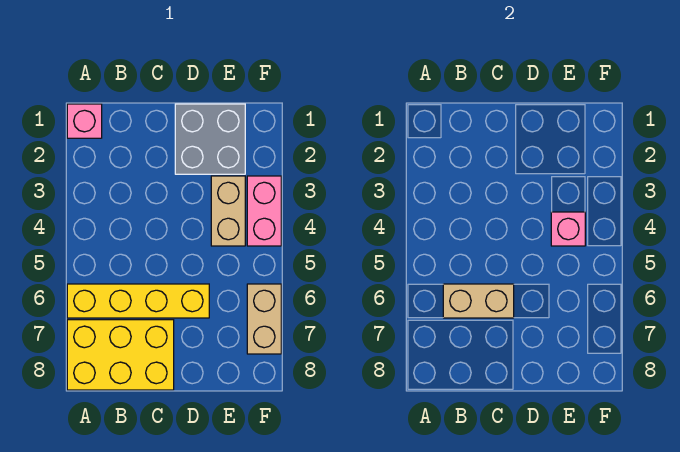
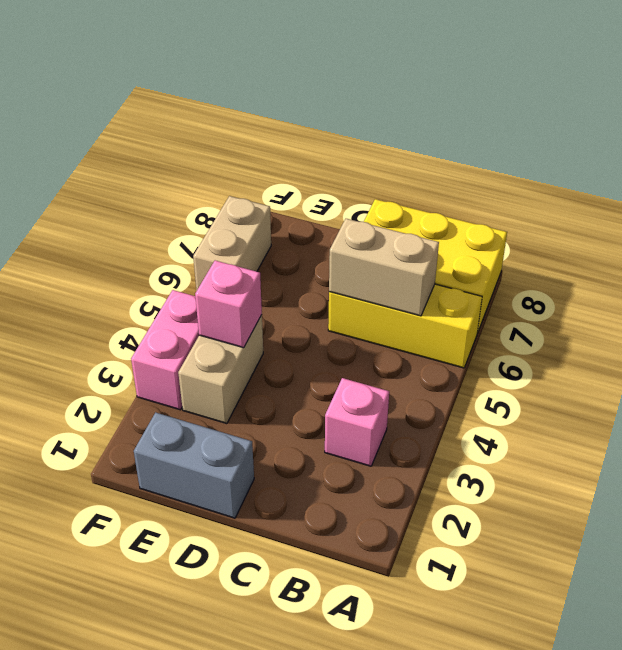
pink brick A1 level 1 -> pink brick B3 level 1
yellow brick A6:D6 level 1 -> yellow brick A6:C6 level 1
grey brick D1:E2 level 1 -> grey brick D1:E1 level 1

